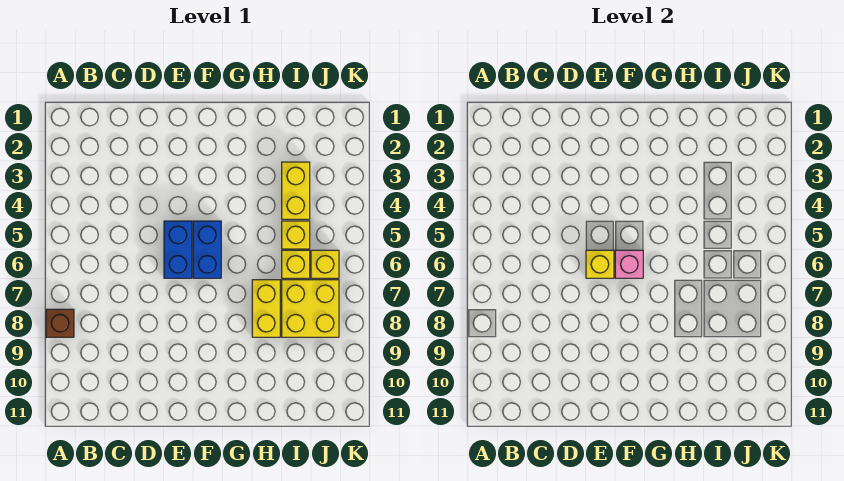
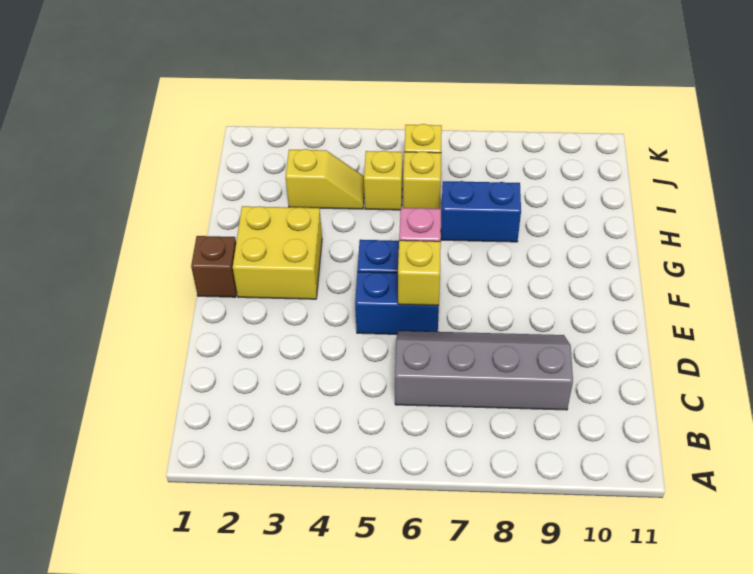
brown brick A8 level 1 -> brown brick F1 level 1
none -> grey slope C6:D9 level 1 top C
yellow brick H7:H8 level 1 -> blue brick H7:H8 level 1
yellow brick I3:I4 level 1 -> yellow slope I3:I4 level 1 top 3
yellow brick I7:J8 level 1 -> yellow brick F2:G3 level 1

